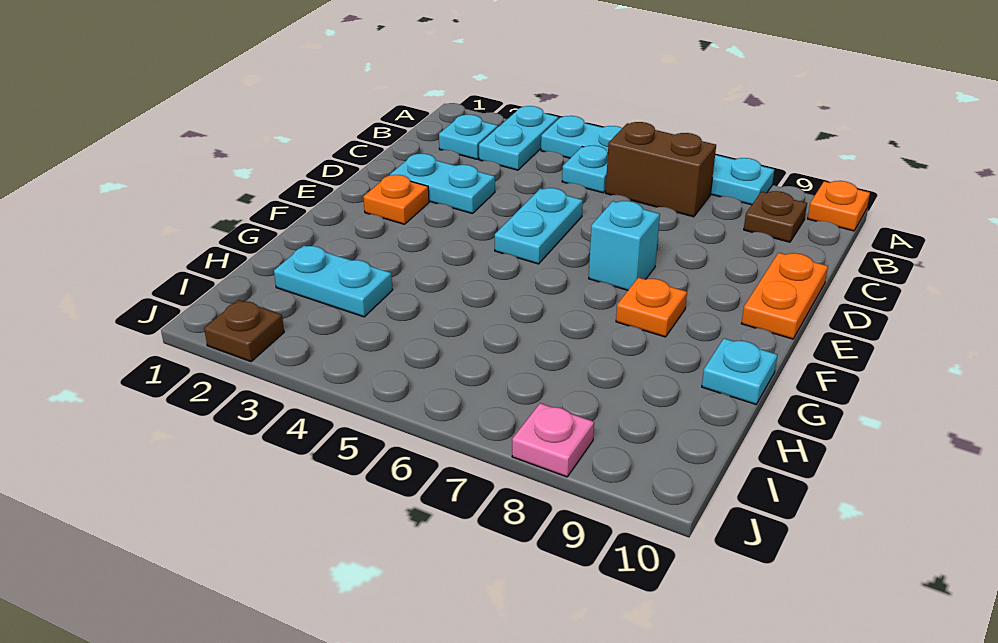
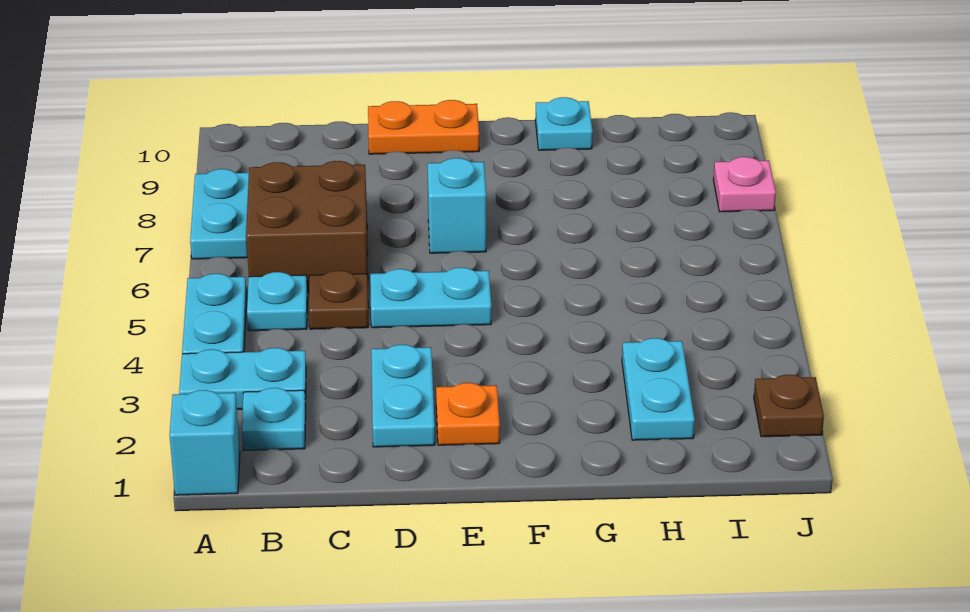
none -> cyan brick A1 level 1
orange plate A10 level 1 -> none
brown brick B6:B7 level 1 -> brown brick B6:C7 level 1
brown plate B9 level 1 -> brown plate C5 level 1
orange plate F8 level 1 -> none

